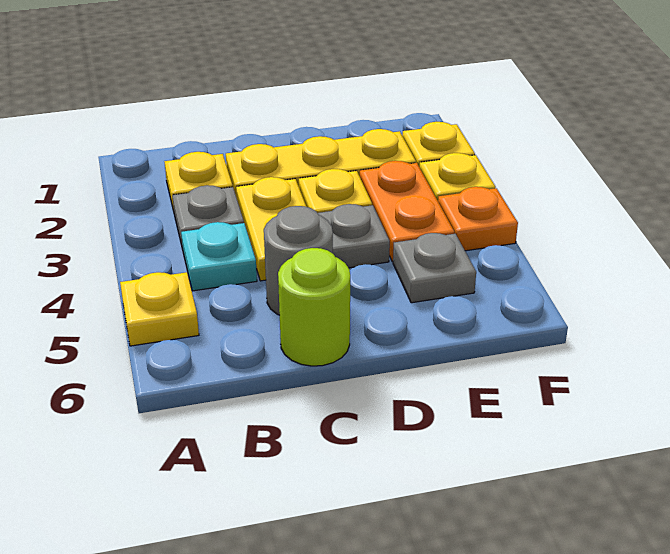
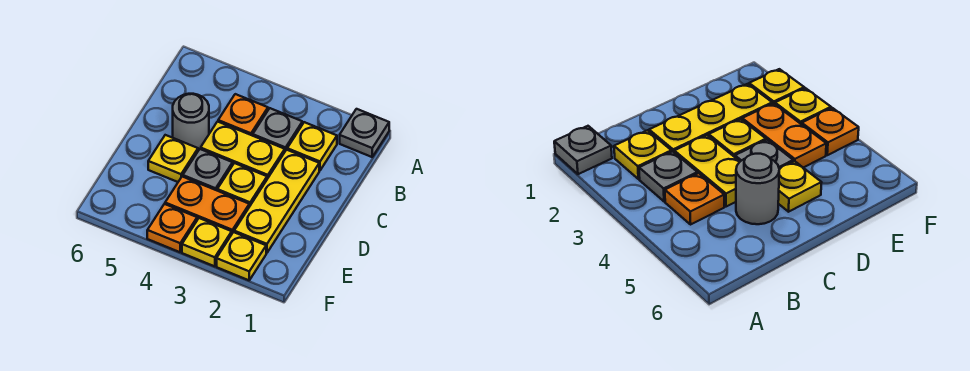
yellow plate A5 level 1 -> yellow plate D5 level 1
cyan plate B4 level 1 -> orange plate B4 level 1
lime round brick C6 level 1 -> none
grey plate E5 level 1 -> grey plate A1 level 1

